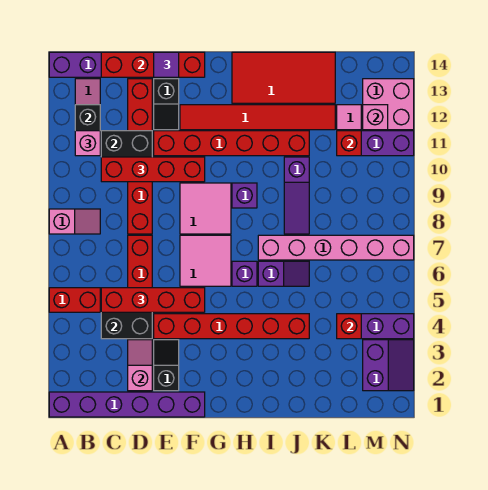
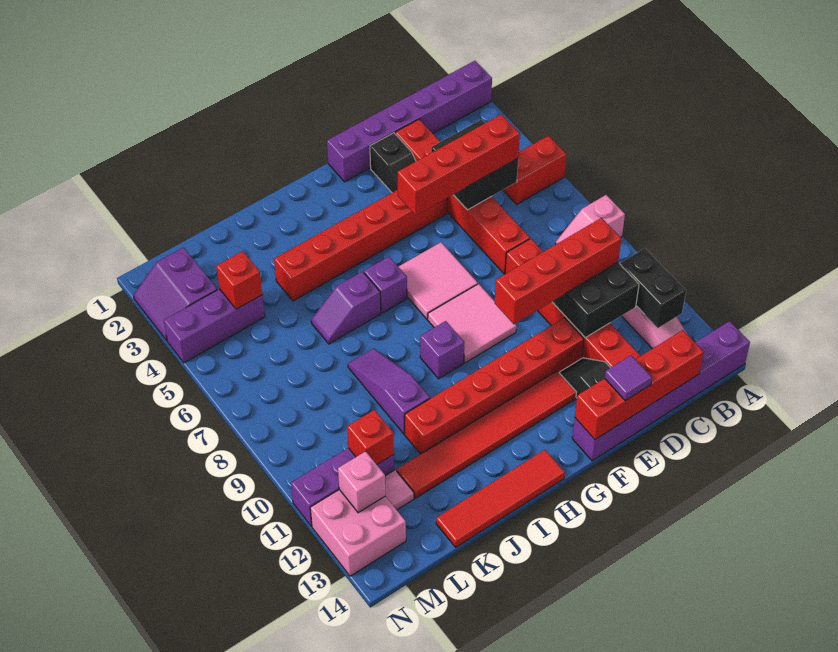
pink brick B11 level 3 -> none
pink slope D2:D3 level 2 top 2 -> none
red tile H13:K14 level 1 -> red tile H14:K14 level 1
pink brick I7:N7 level 1 -> none

